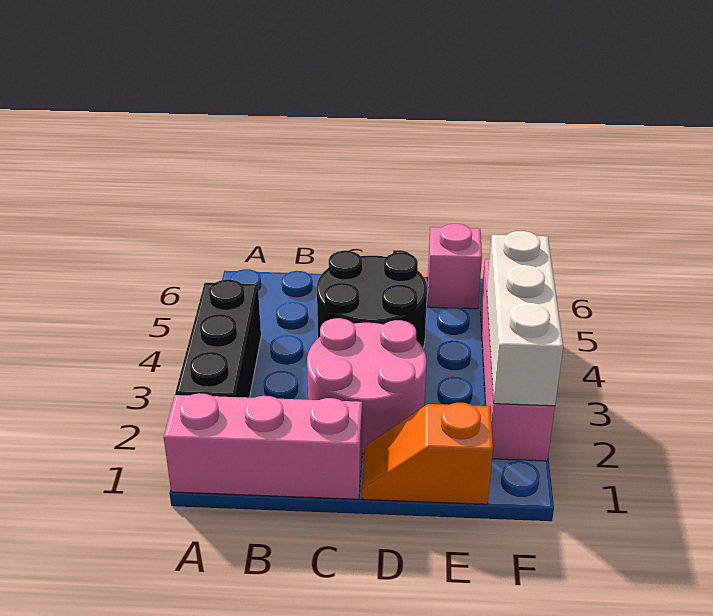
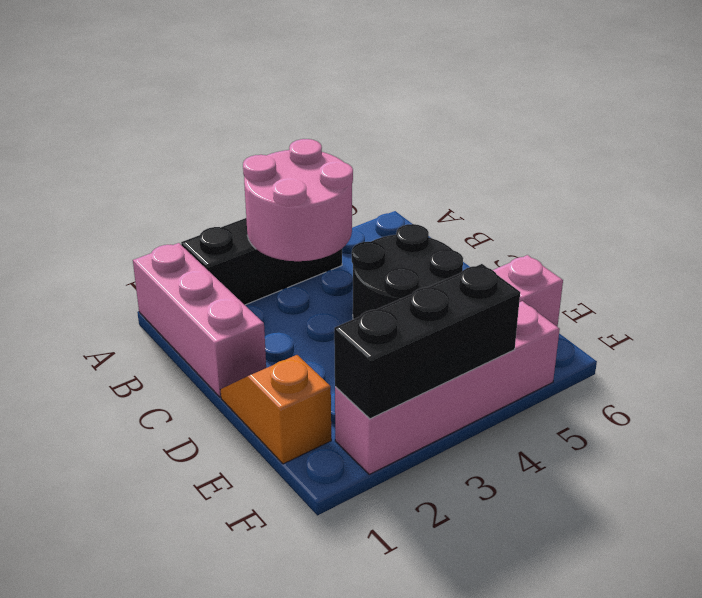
pink round brick C2:D3 level 1 -> pink round brick A3:B4 level 2
white brick F2:F4 level 2 -> black brick F2:F4 level 2

